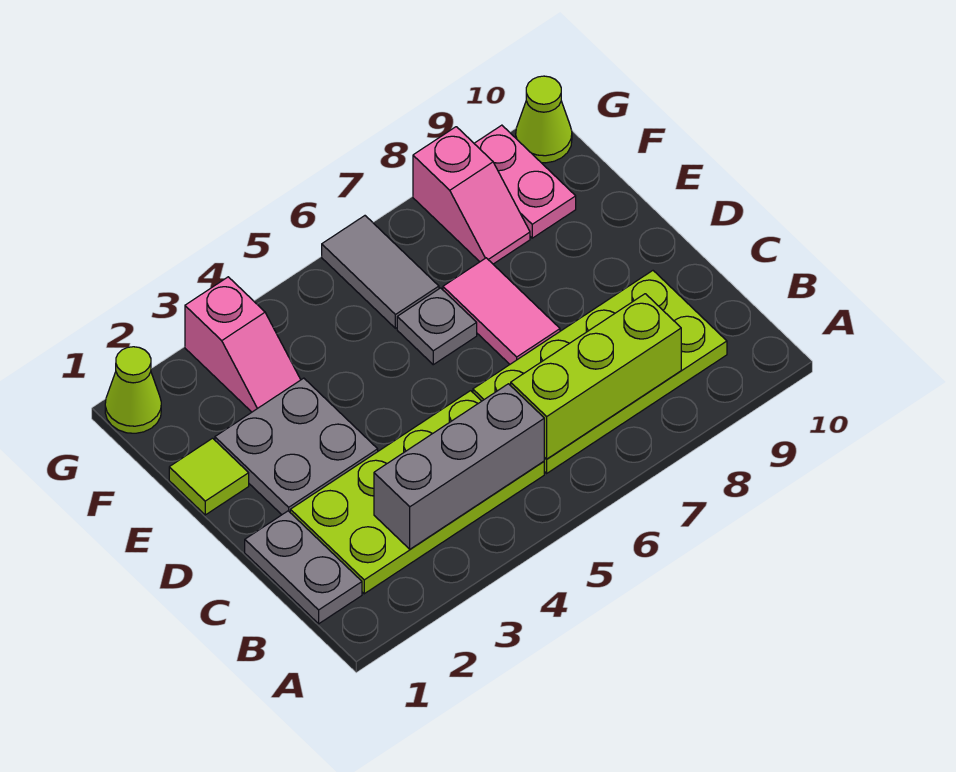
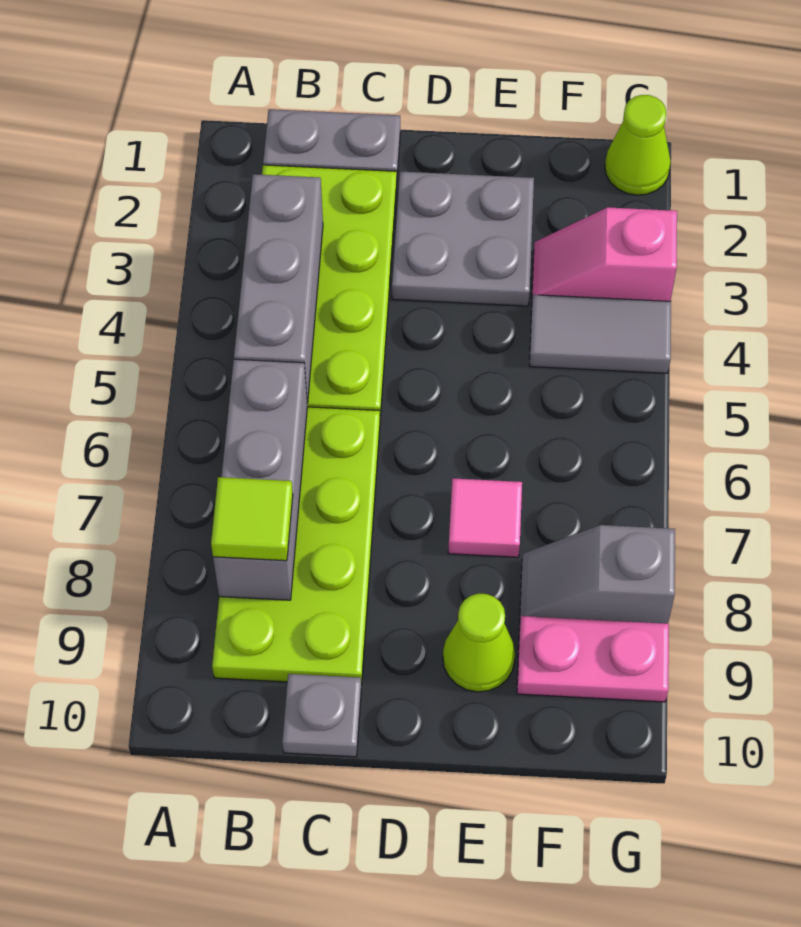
lime brick B6:B8 level 2 -> grey brick B6:B8 level 2
pink tile D7:E7 level 1 -> pink tile E7 level 1
lime tile E1 level 1 -> lime tile B8 level 3
grey plate E6 level 1 -> grey plate C10 level 1
grey tile F6:G6 level 1 -> grey tile F4:G4 level 1
pink slope F8:G8 level 1 top G -> grey slope F8:G8 level 1 top G
lime cone G10 level 1 -> lime cone E9 level 1

